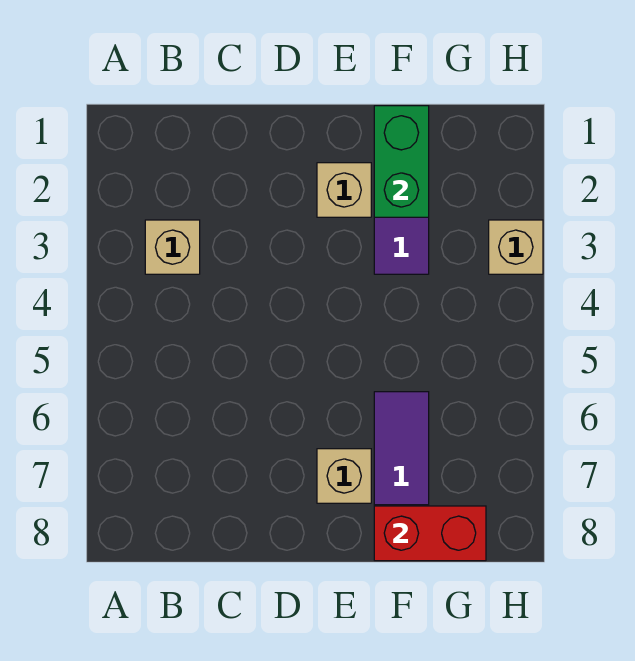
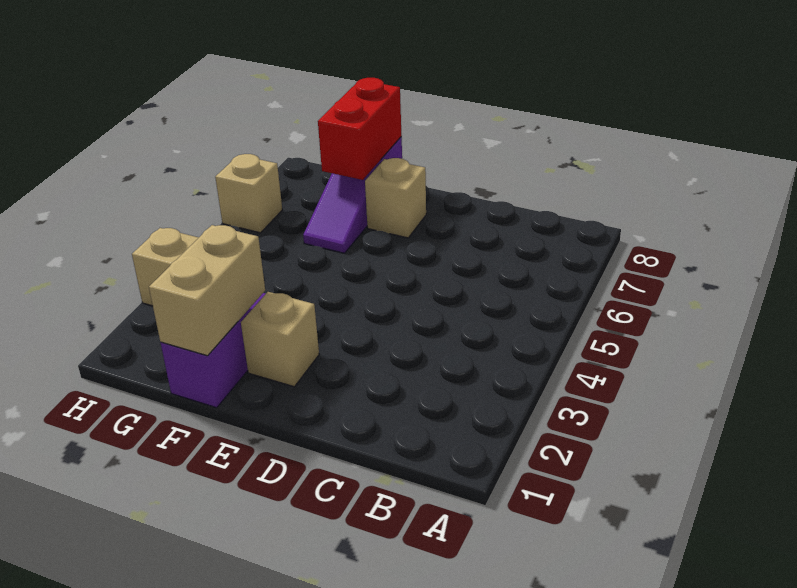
tan brick B3 level 1 -> tan brick H6 level 1
green brick F1:F2 level 2 -> tan brick F1:F2 level 2
red brick F8:G8 level 2 -> red brick F7:F8 level 2

